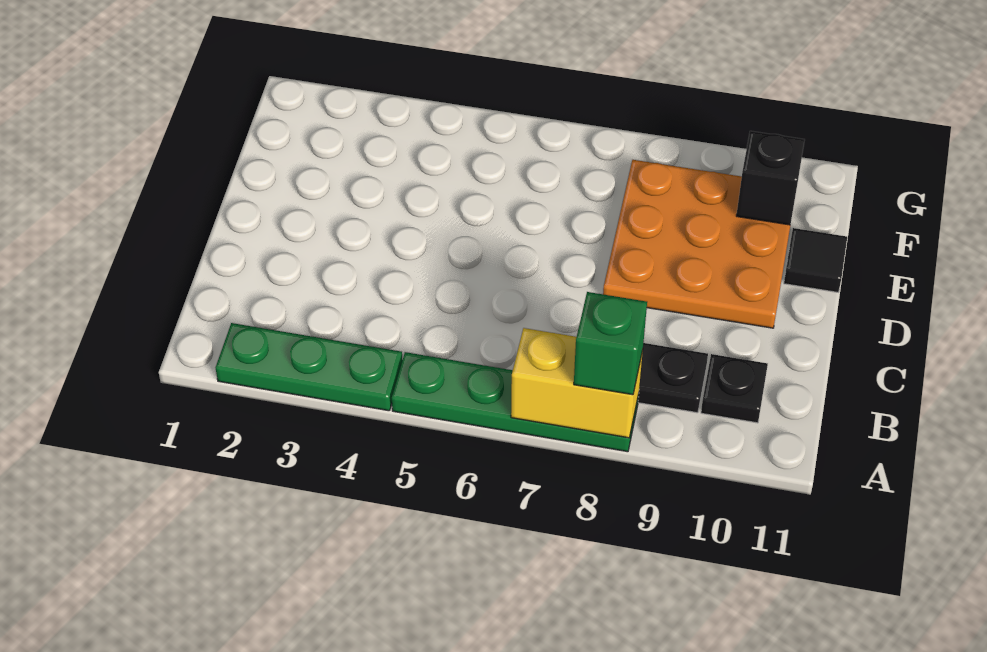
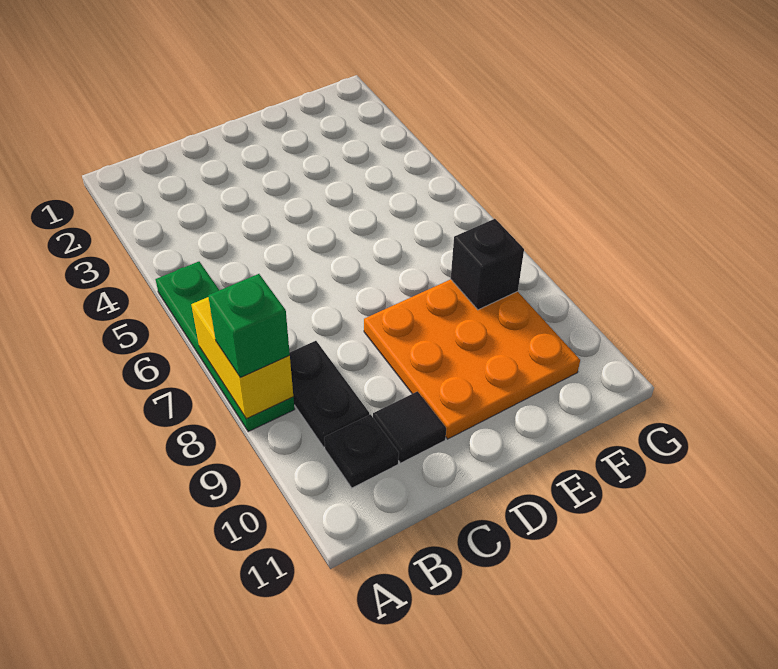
green plate A2:A4 level 1 -> none
black tile E11 level 1 -> black tile C10 level 1
black brick F10 level 2 -> black brick F8 level 2

